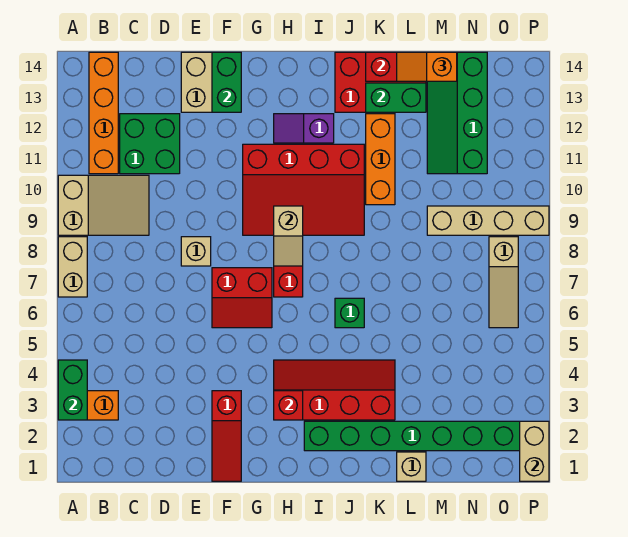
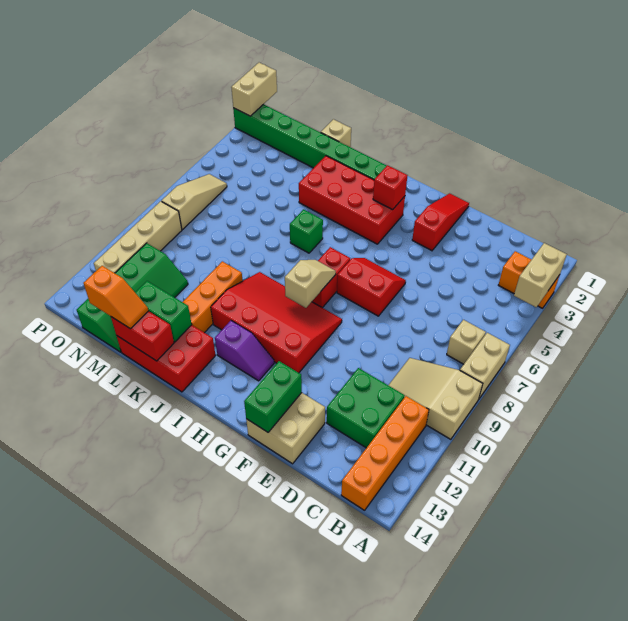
green brick A3:A4 level 2 -> tan brick A3:A4 level 2
tan brick E8 level 1 -> tan brick B7 level 1
red slope H3:K4 level 1 top 3 -> red brick H3:K4 level 1
tan brick M9:P9 level 1 -> tan brick O9:O12 level 1

